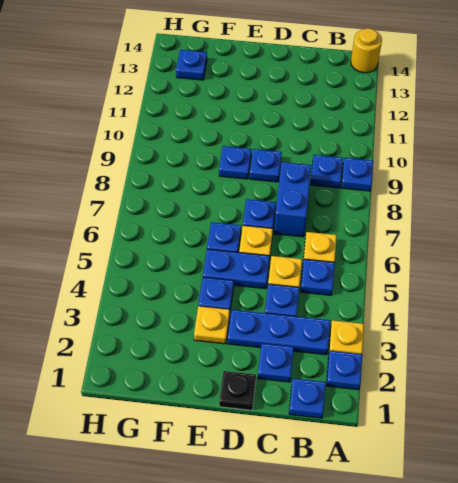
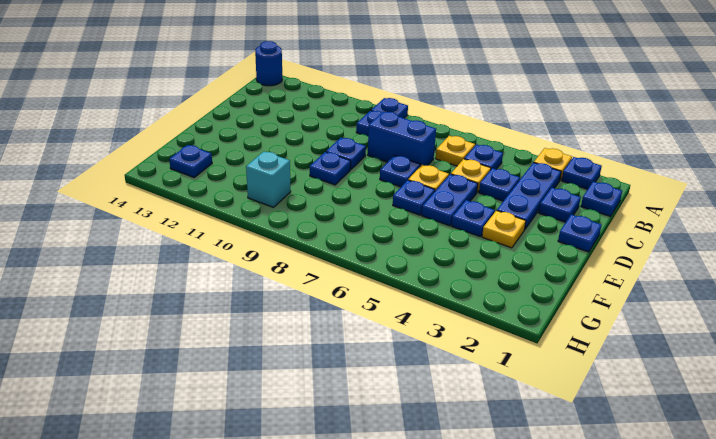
yellow round brick A14 level 1 -> blue round brick A14 level 1
black plate D1 level 1 -> blue plate D1 level 1
none -> cyan brick G10 level 1

